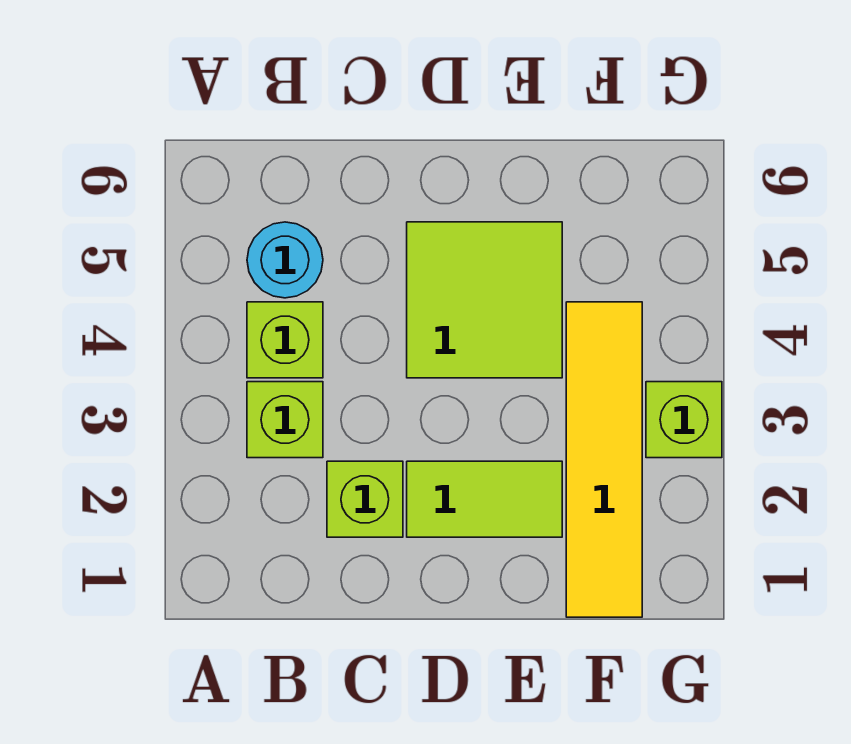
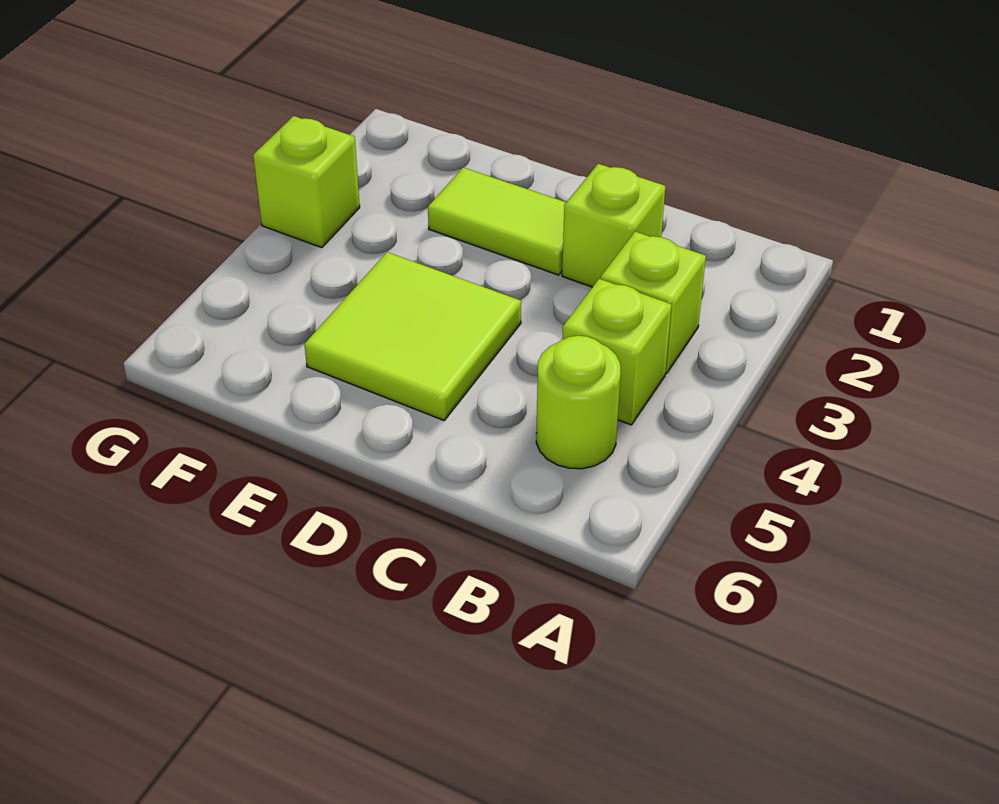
cyan round brick B5 level 1 -> lime round brick B5 level 1
yellow tile F1:F4 level 1 -> none

